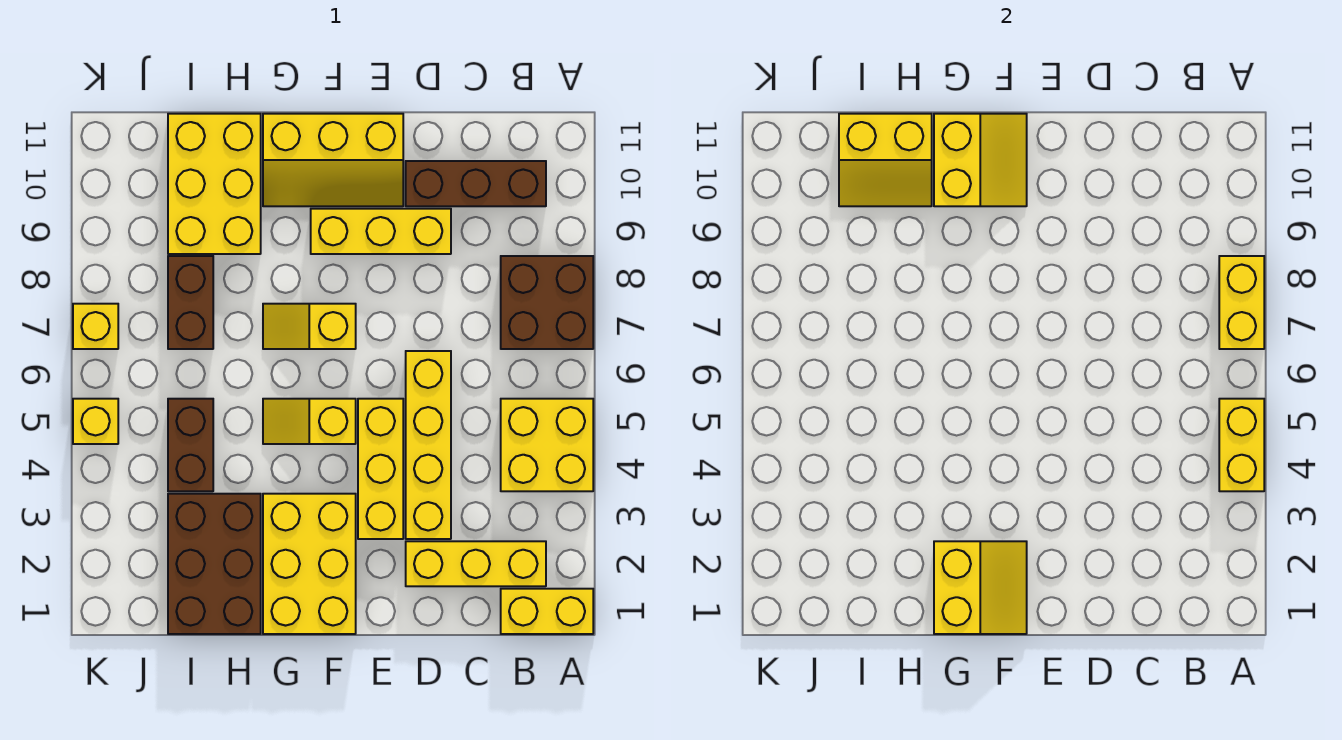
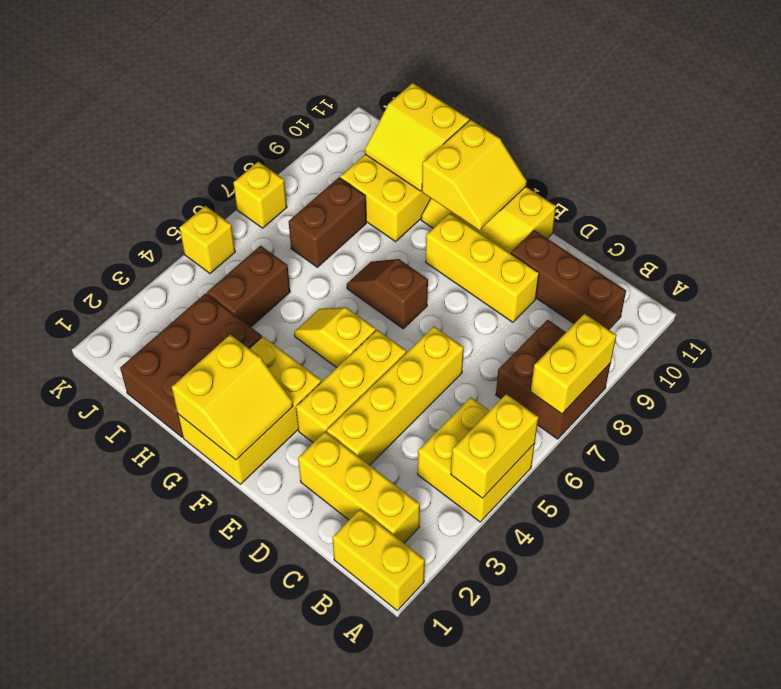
yellow slope F7:G7 level 1 top F -> brown slope F7:G7 level 1 top F

